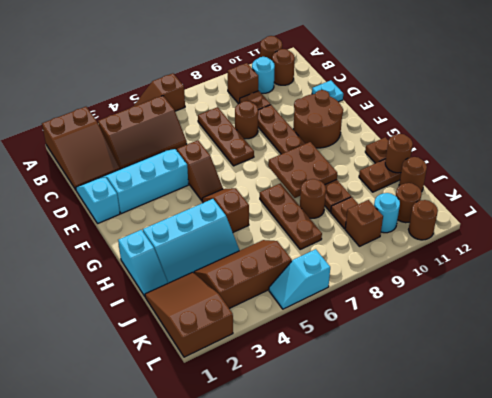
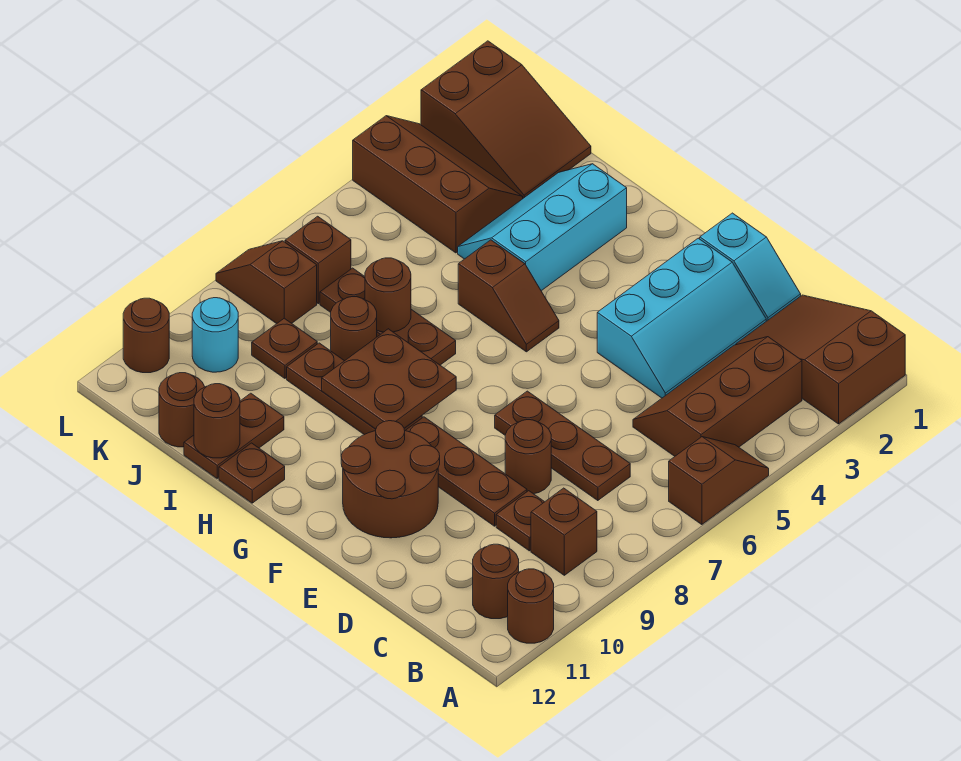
cyan round brick B10 level 1 -> none
cyan plate D12 level 1 -> none
brown slope E5:F5 level 1 top E -> brown slope K8:L8 level 1 top K
cyan slope H1:I1 level 1 top H -> none
brown slope J3:K5 level 1 top K -> brown slope J3:L4 level 1 top 4
brown brick K9 level 1 -> brown brick K7 level 1
brown round brick K11 level 1 -> brown round brick I7 level 2
cyan slope L5:L6 level 1 top 6 -> none

